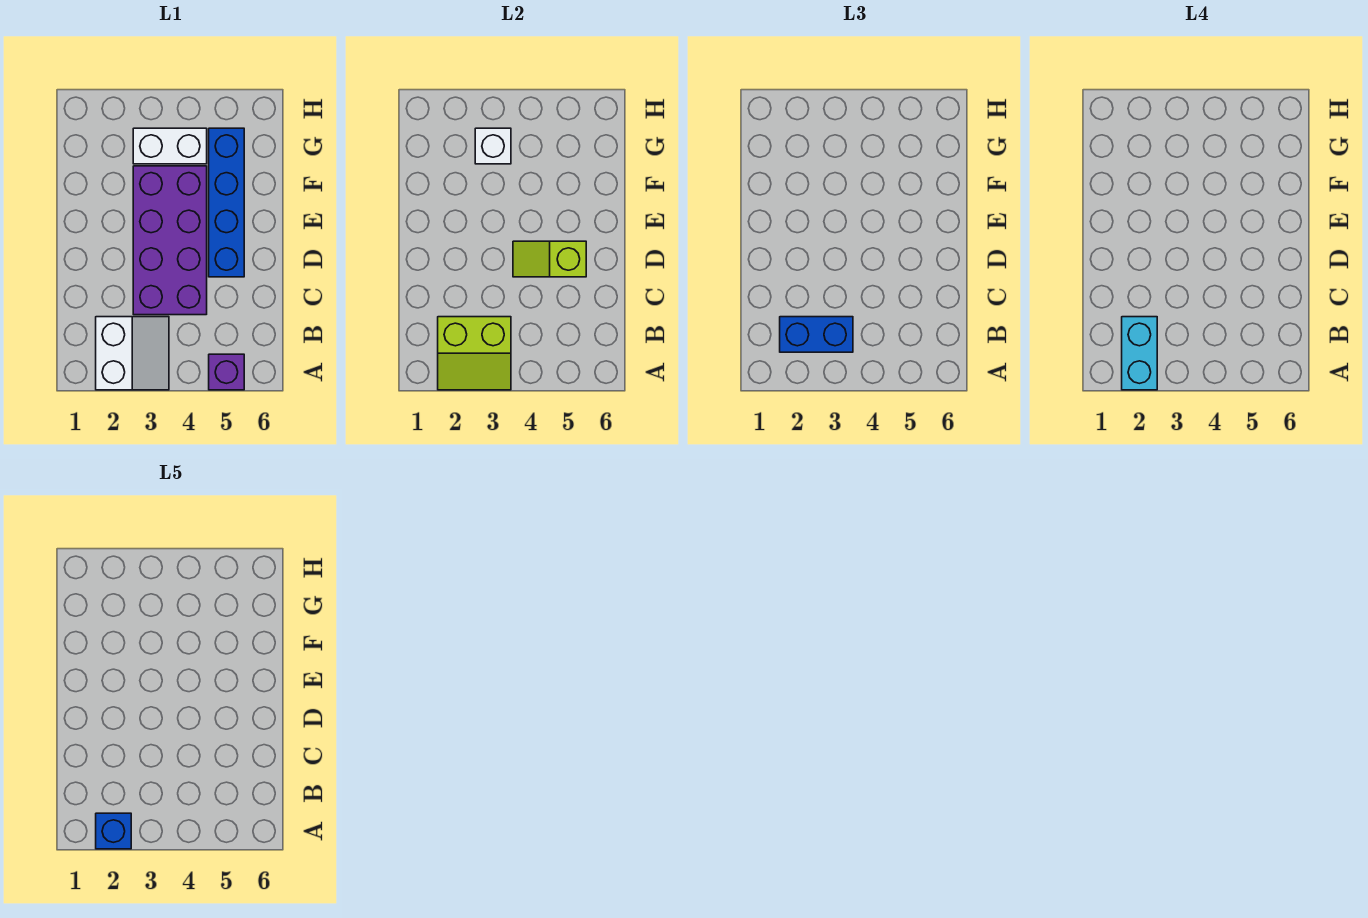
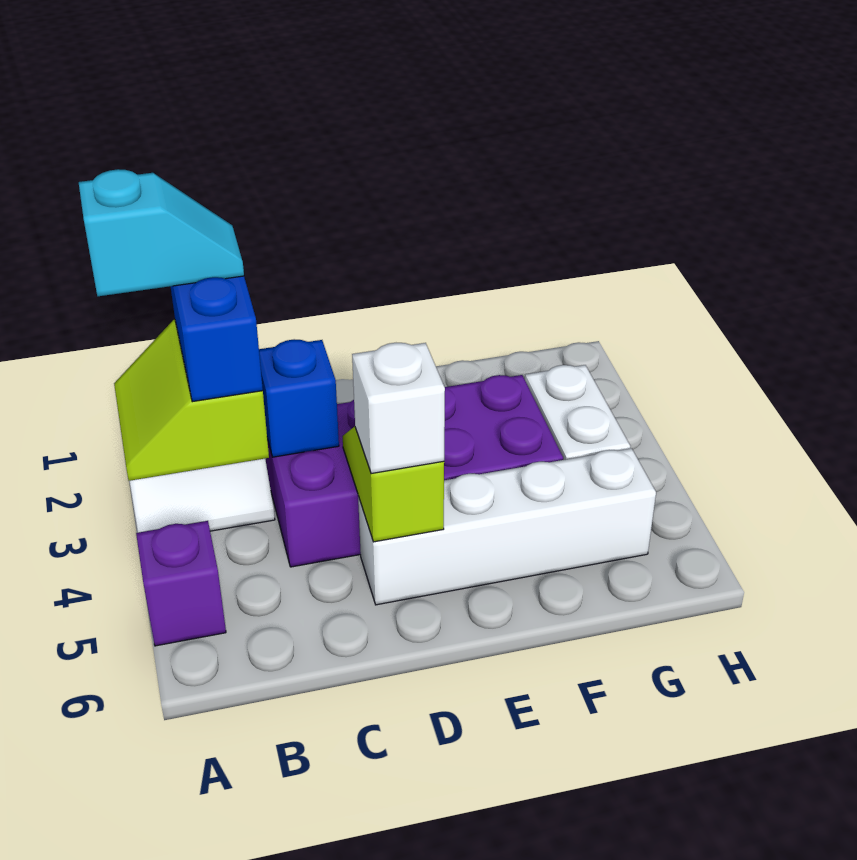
cyan brick A2:B2 level 4 -> cyan slope A2:B2 level 4 top A
blue brick A2 level 5 -> blue brick C3 level 2
blue brick D5:G5 level 1 -> white brick D5:G5 level 1
white brick G3 level 2 -> white brick D5 level 3

